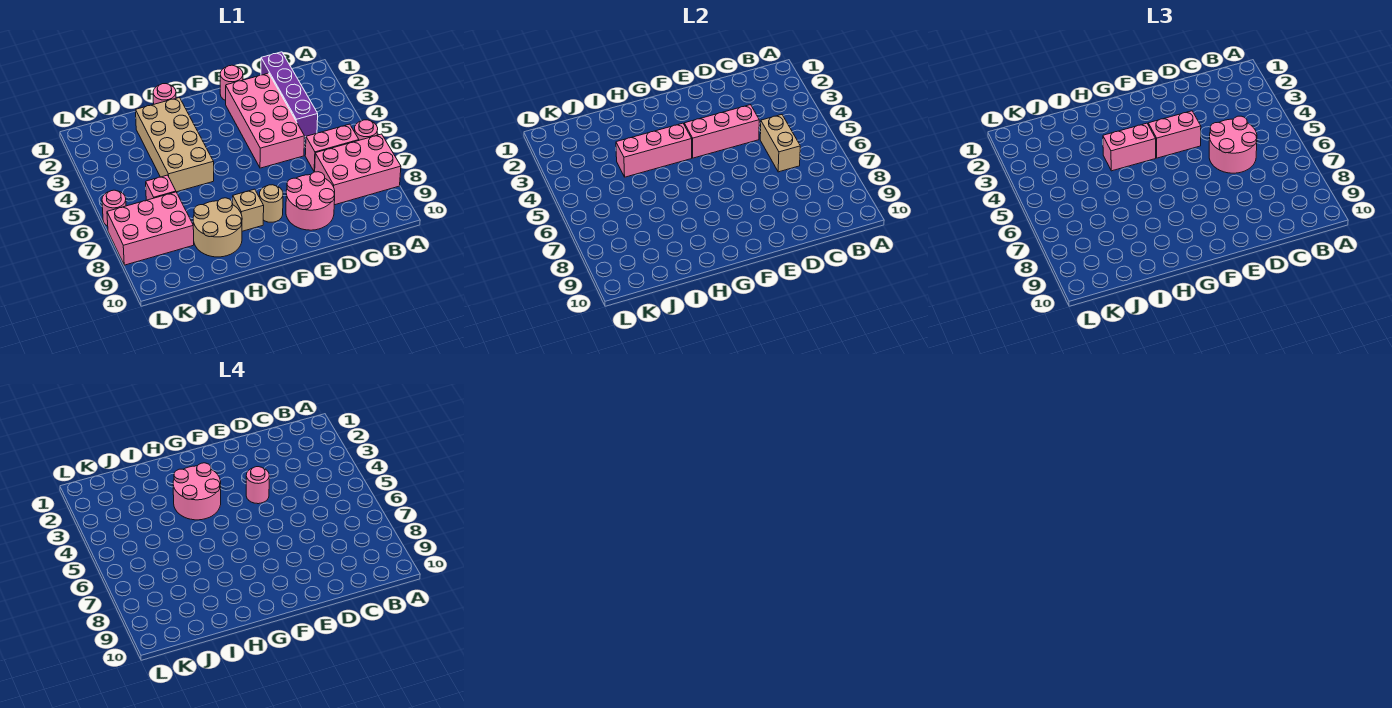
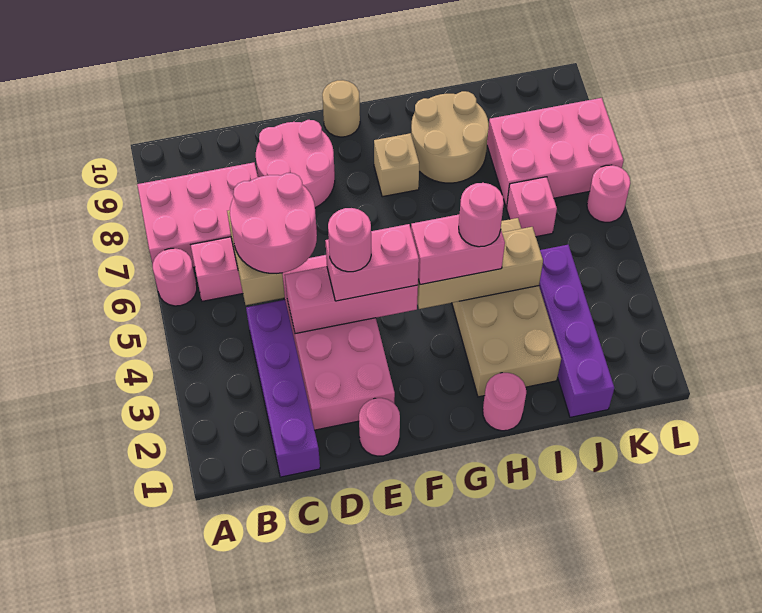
tan round brick F8 level 1 -> tan round brick F10 level 1
pink round brick G3:H4 level 4 -> pink round brick H4 level 4
pink brick G4:I4 level 2 -> tan brick G4:I4 level 2
none -> purple brick J1:J4 level 1

